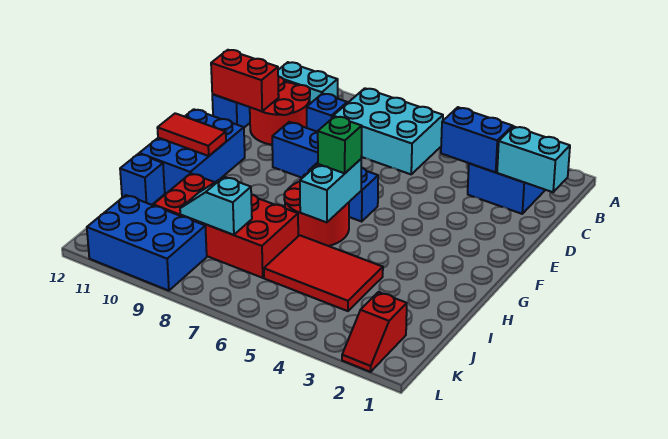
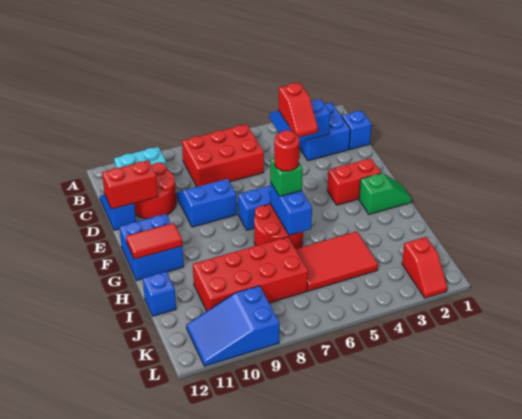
cyan brick B6:C8 level 1 -> red brick B6:C8 level 1
cyan brick C1:C2 level 2 -> none
none -> red slope C4:D4 level 3 top C
blue brick C9 level 1 -> blue brick C1 level 1
none -> red brick F2:F3 level 1
blue brick F11:H12 level 1 -> blue brick F11:G12 level 1
none -> green slope G1:G2 level 1 top 2
cyan brick G6:H6 level 2 -> blue brick G6:H6 level 2
none -> red round brick G6 level 4
cyan slope J8:J9 level 2 top 8 -> none
blue brick K9:L11 level 1 -> blue slope K9:L11 level 1 top 9

